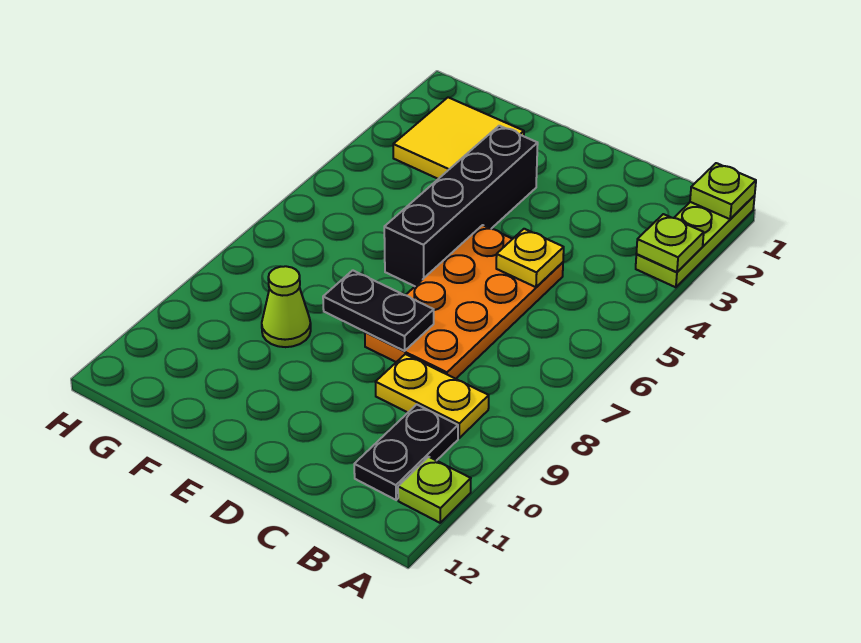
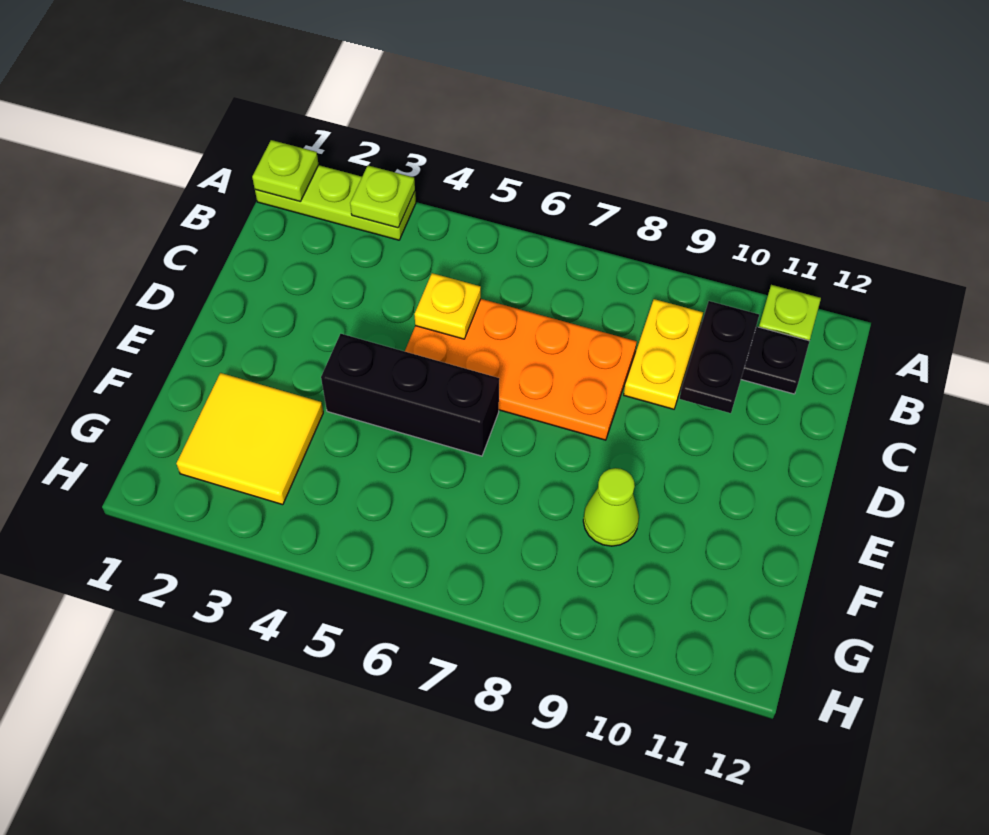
black plate D8:E8 level 2 -> black plate B10:C10 level 2
black brick E3:E6 level 1 -> black brick E4:E6 level 1

